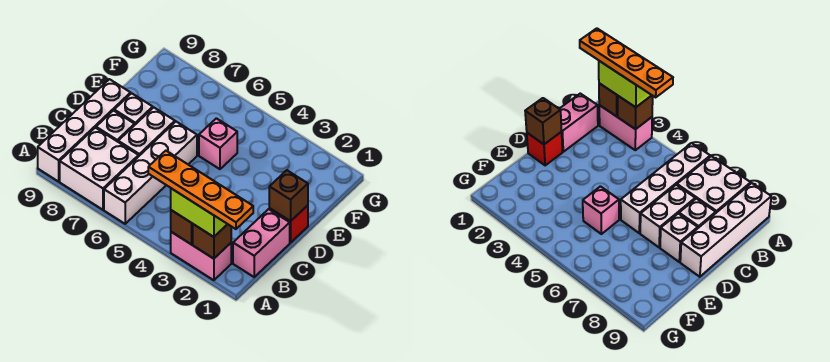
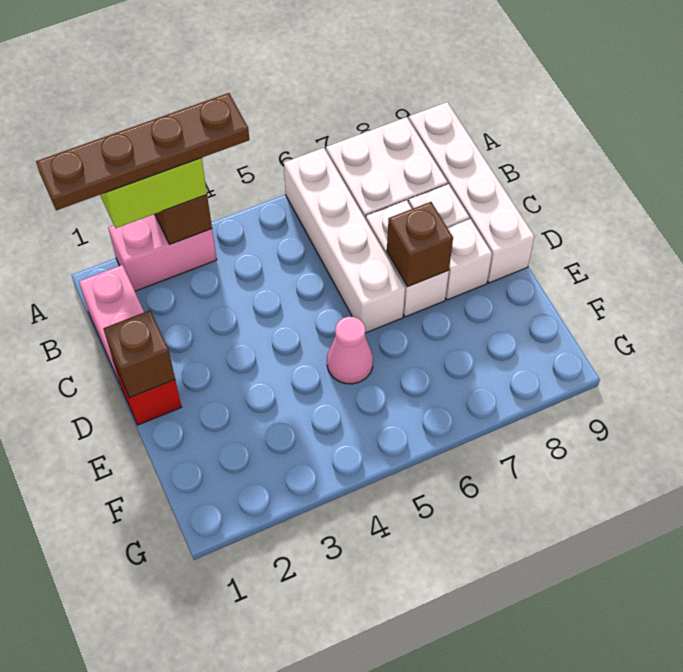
orange plate A1:A4 level 4 -> brown plate A1:A4 level 4
brown brick A2 level 2 -> brown brick D7 level 2
pink brick E5 level 1 -> pink cone E5 level 1

